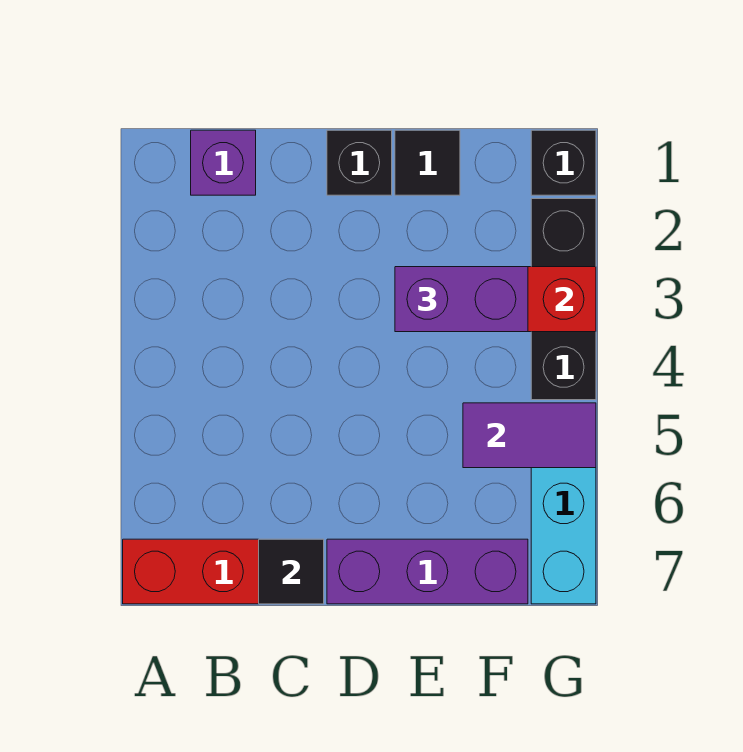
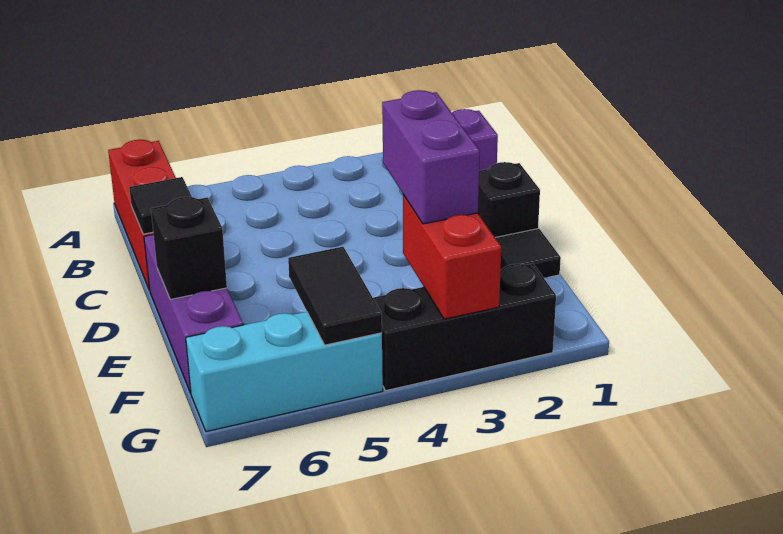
purple tile F5:G5 level 2 -> black tile F5:G5 level 2
black brick G1 level 1 -> black brick E7 level 2

